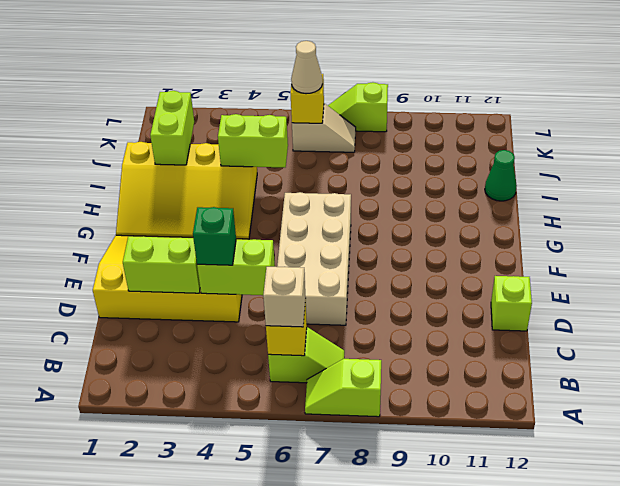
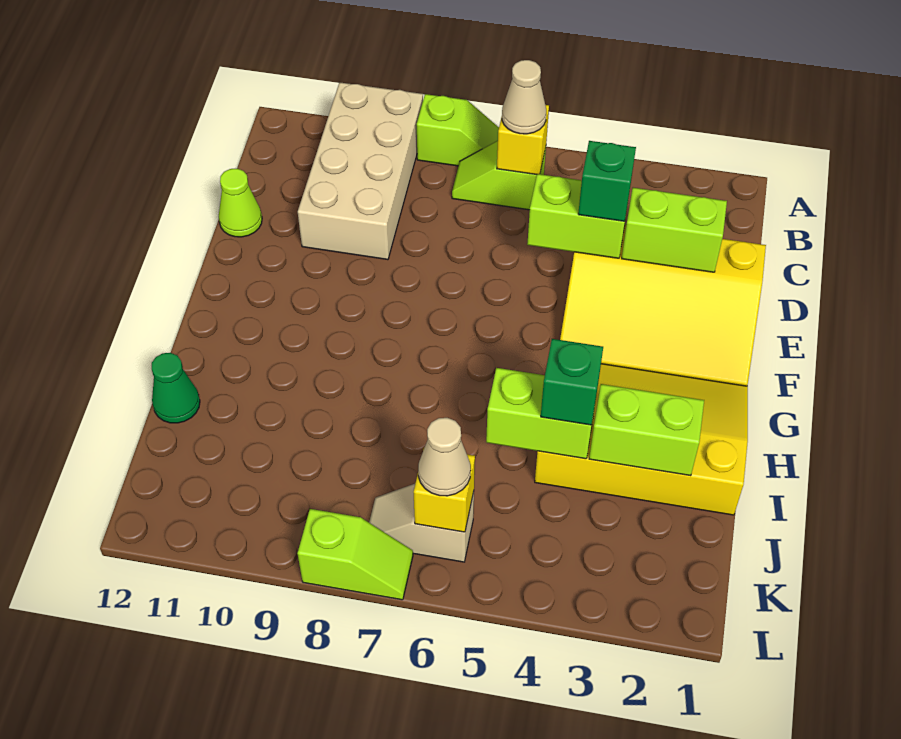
tan brick B6 level 3 -> tan cone B6 level 3
tan brick D6:G7 level 1 -> tan brick A9:D10 level 1
lime brick D12 level 1 -> lime cone D12 level 1
lime brick I2:J2 level 2 -> lime brick I2:I3 level 2
none -> green brick I4 level 3

